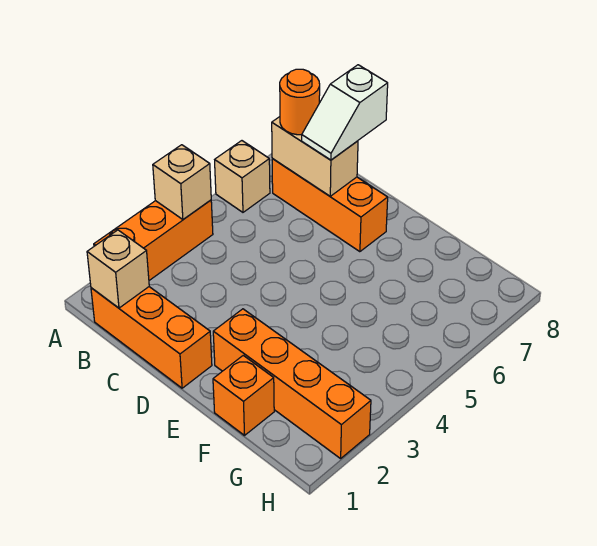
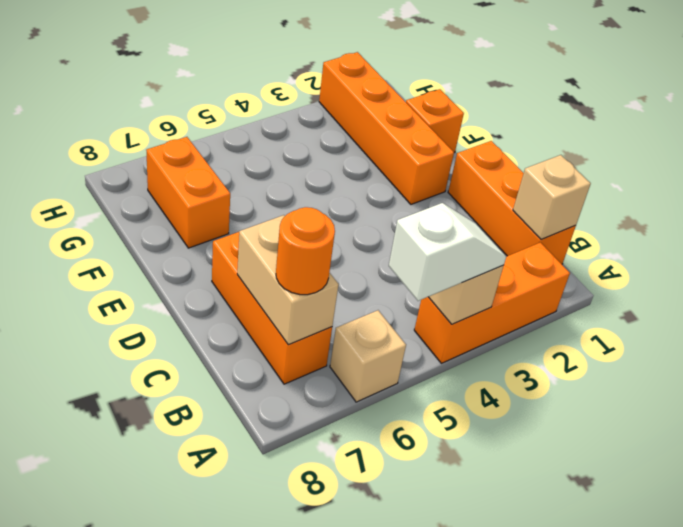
white slope C7:C8 level 3 top 8 -> white slope A4:A5 level 3 top 5
none -> orange brick F7:G7 level 1

